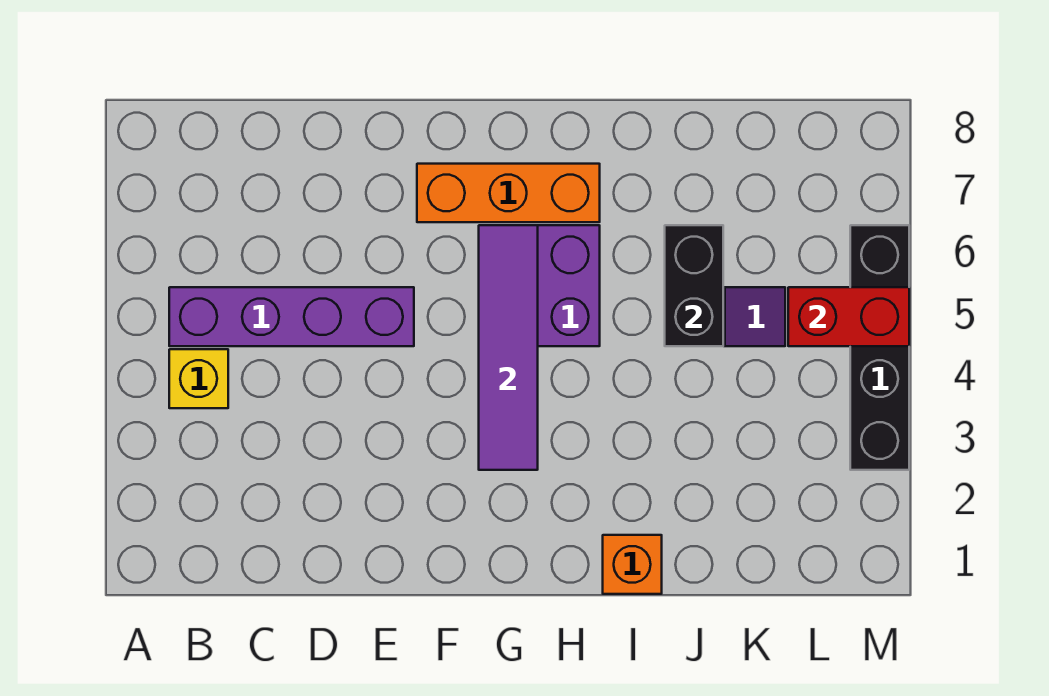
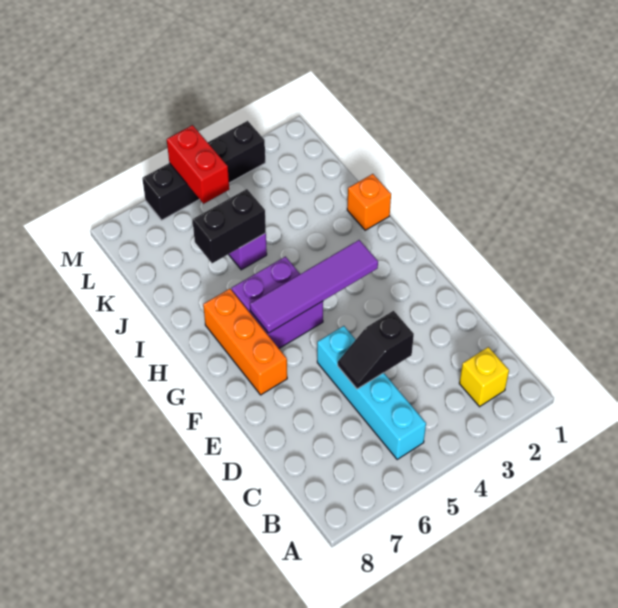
yellow brick B4 level 1 -> yellow brick B2 level 1
purple brick B5:E5 level 1 -> cyan brick B5:E5 level 1
none -> black slope D4:D5 level 2 top 4

